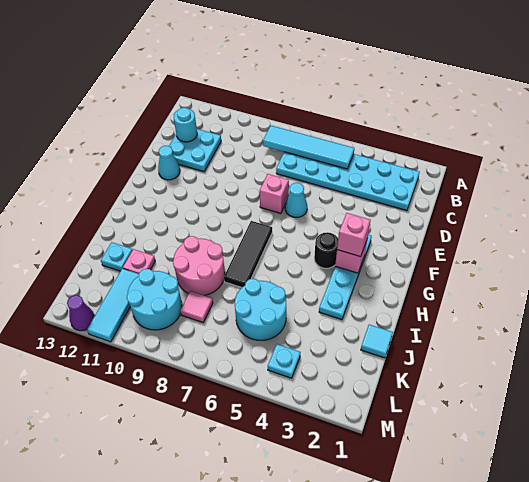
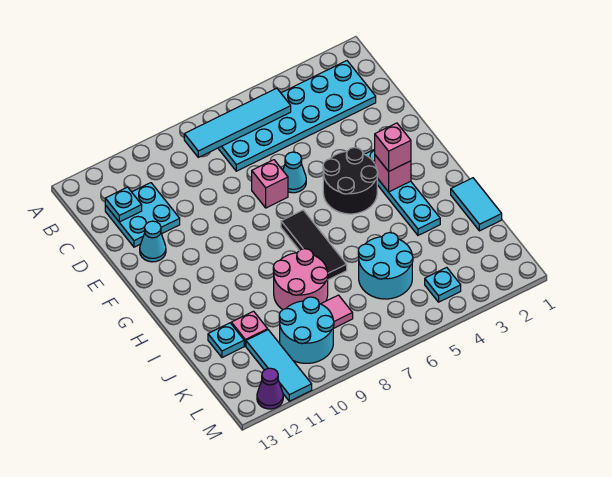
cyan round brick C12 level 2 -> cyan plate C12 level 2
black round brick G4 level 1 -> black round brick F4:G5 level 1
cyan tile J1 level 1 -> cyan tile I1:J1 level 1

